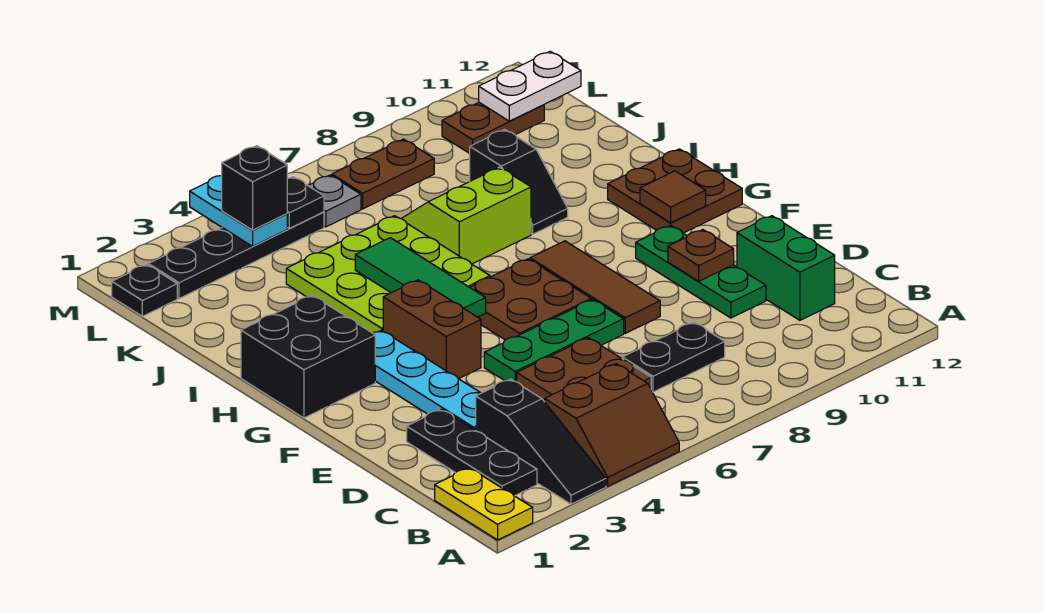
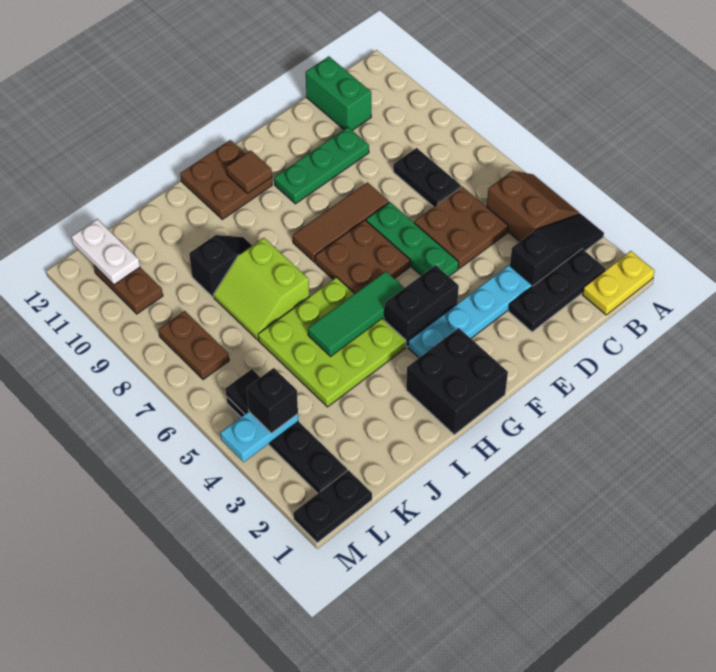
green brick C11:D11 level 1 -> green brick C11:C12 level 1
brown plate E10 level 2 -> none
brown brick F4:G4 level 1 -> black brick F4:G4 level 1
black plate L1 level 1 -> black plate L1:M1 level 1
grey plate L6 level 1 -> none

